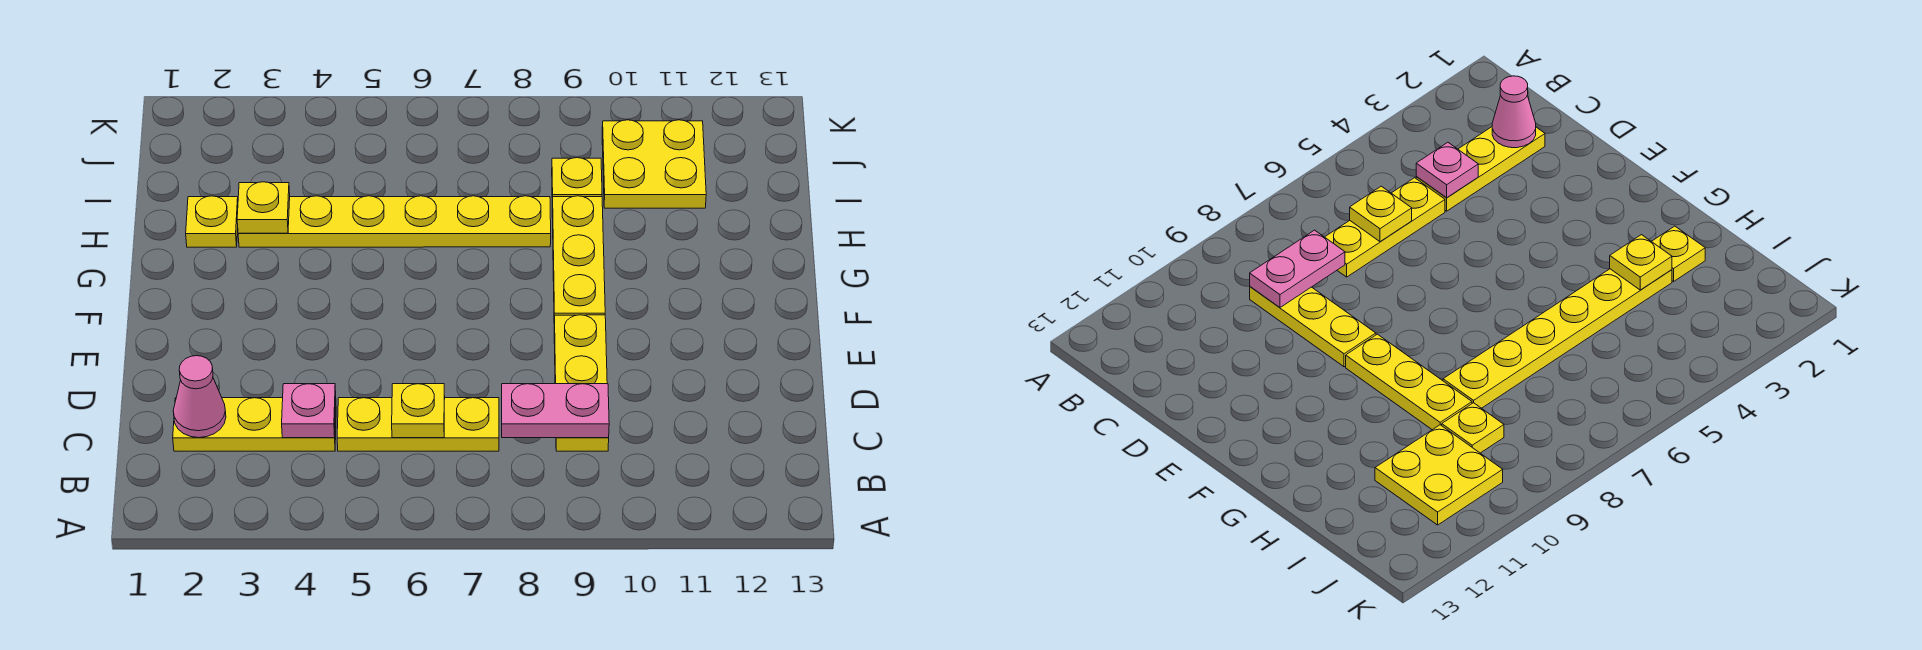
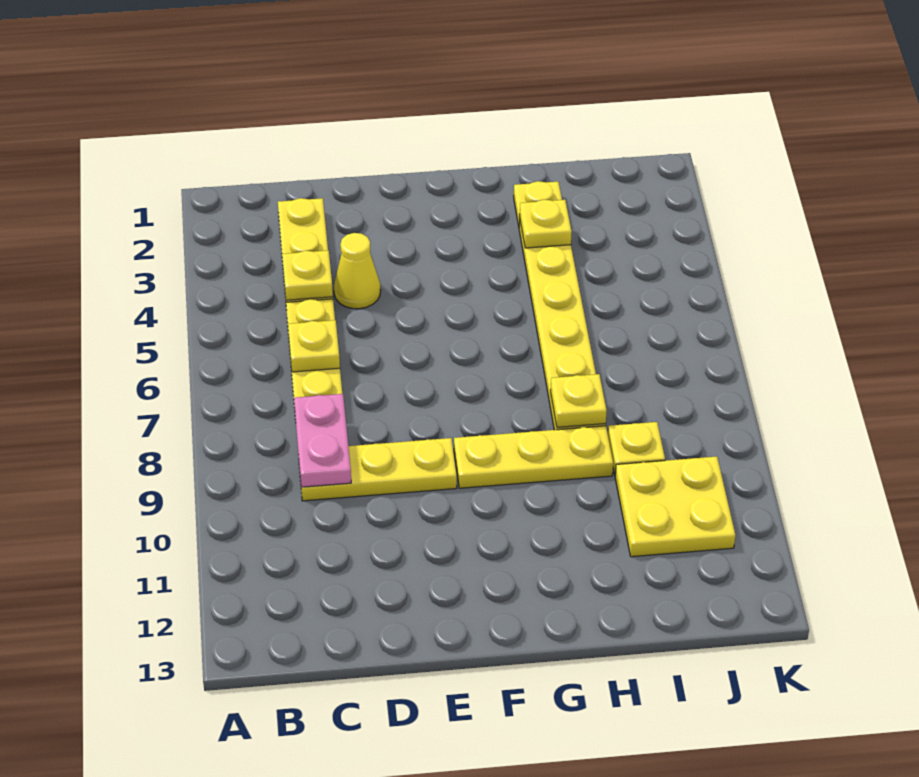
pink cone C2 level 2 -> none
pink plate C4 level 2 -> yellow plate C4 level 2
none -> yellow cone D4 level 1
none -> yellow plate H8 level 2

